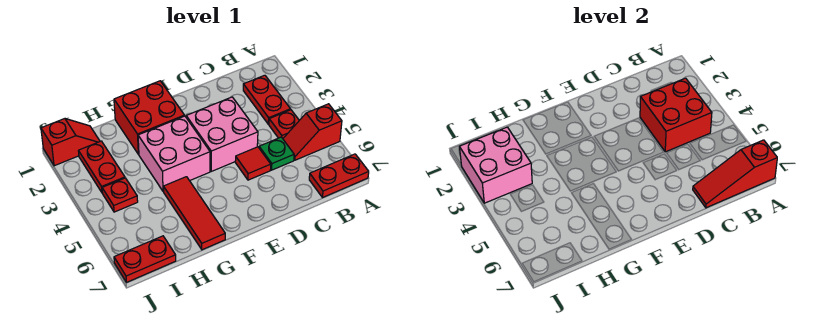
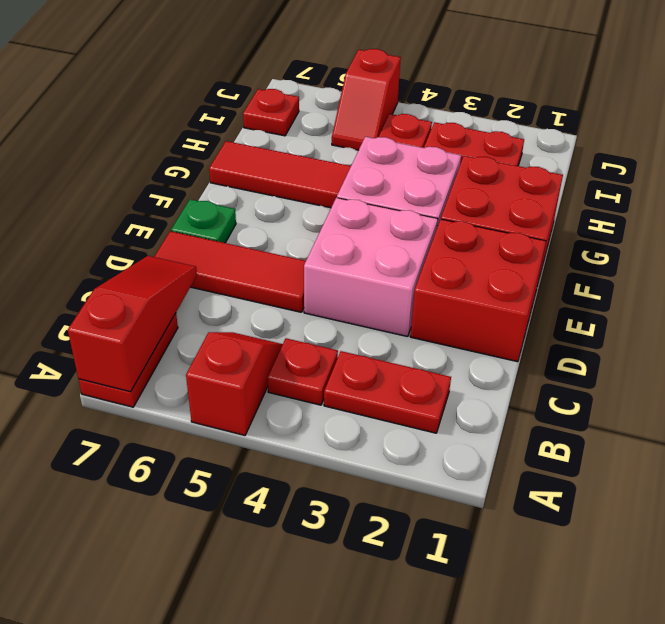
red brick B3:C4 level 2 -> red brick D1:E2 level 1
green plate C5 level 1 -> green plate E7 level 1
red tile D5 level 1 -> red tile D5:D7 level 1
red slope I1:J1 level 1 top J -> red slope I5:J5 level 1 top J
pink brick I2:J3 level 2 -> none
red plate I7:J7 level 1 -> red plate I7 level 1

